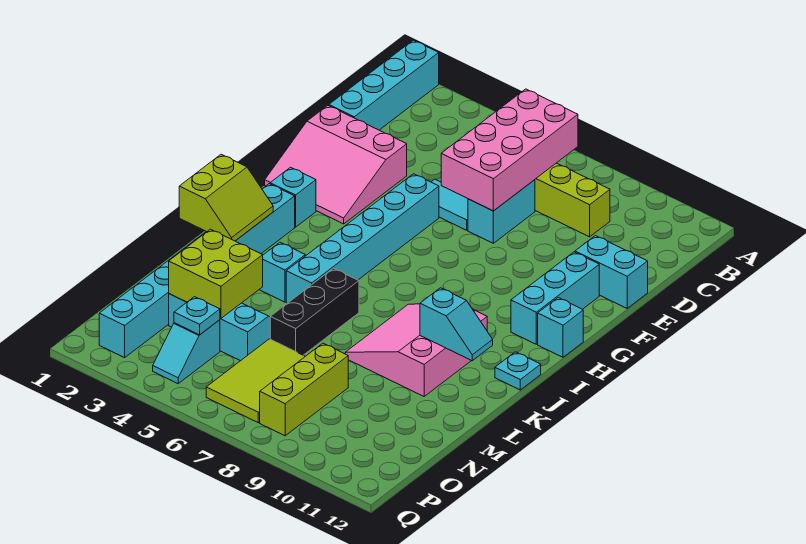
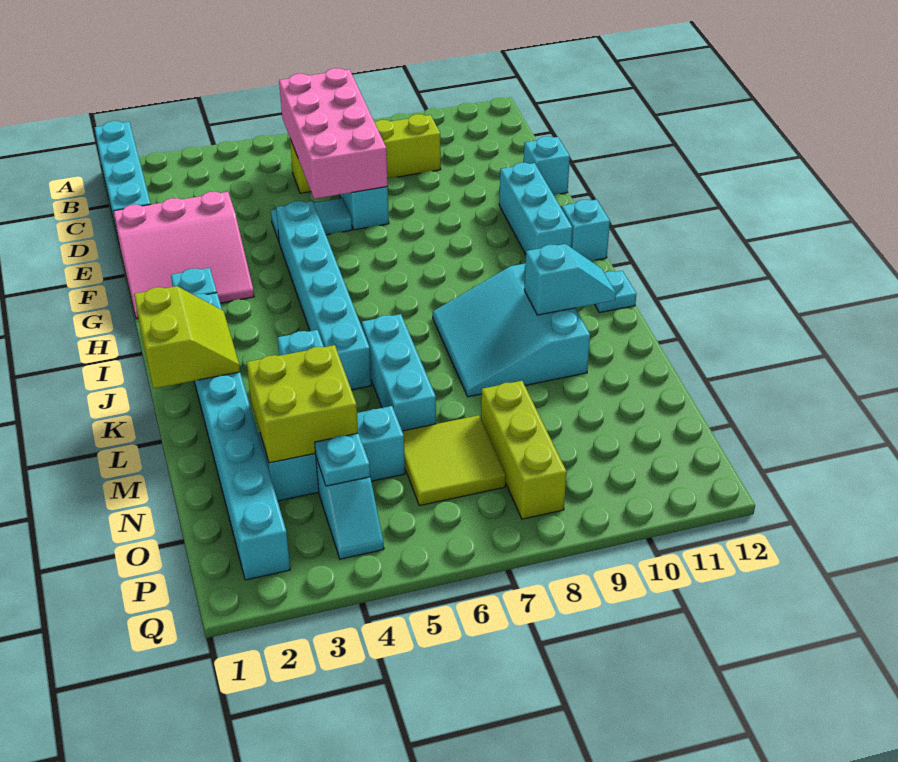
cyan brick E11:E12 level 1 -> cyan brick E12 level 1
pink slope J8:L10 level 1 top 10 -> cyan slope J8:L10 level 1 top 10
black brick K6:M6 level 1 -> cyan brick K6:M6 level 1
lime tile N6:P7 level 1 -> lime tile N6:O7 level 1

